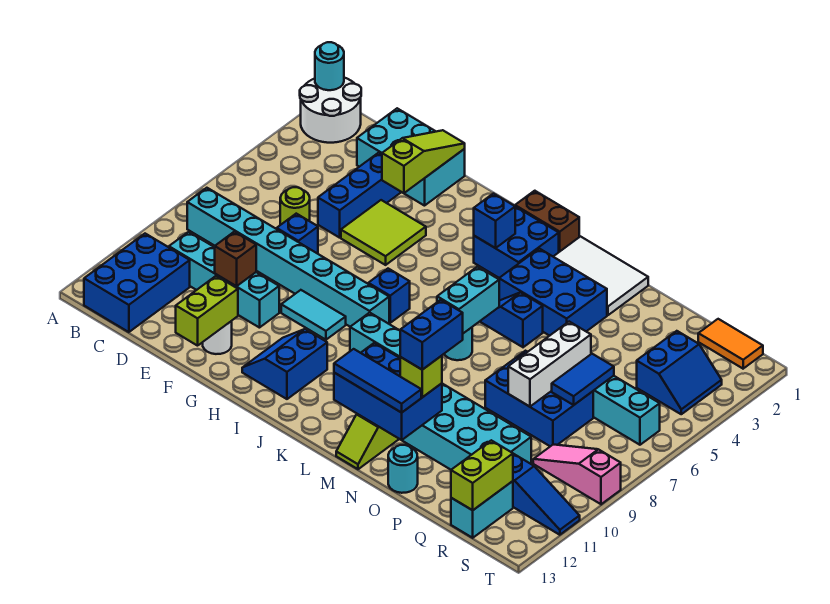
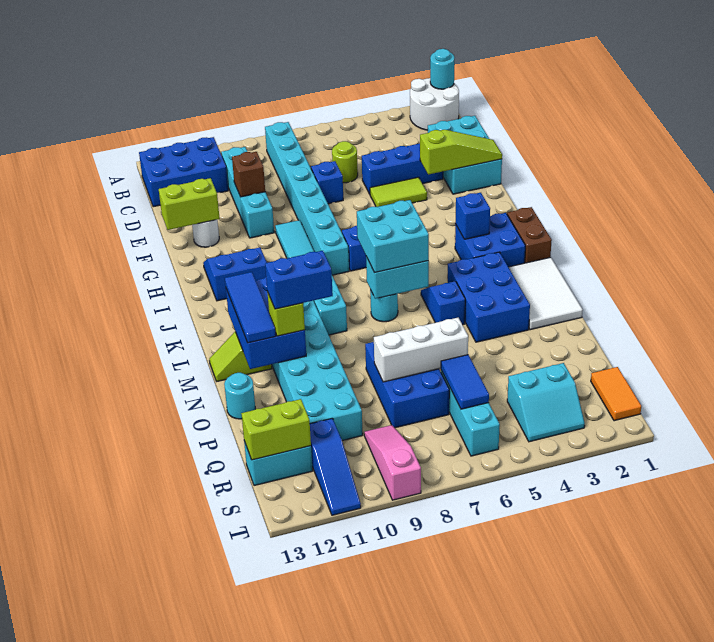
lime tile F4:G5 level 1 -> lime tile F4:F5 level 1
none -> cyan brick K6:L7 level 3
blue tile Q6:Q7 level 2 -> blue tile Q6:R6 level 2
blue slope R3:S4 level 1 top R -> cyan slope R3:S4 level 1 top R

